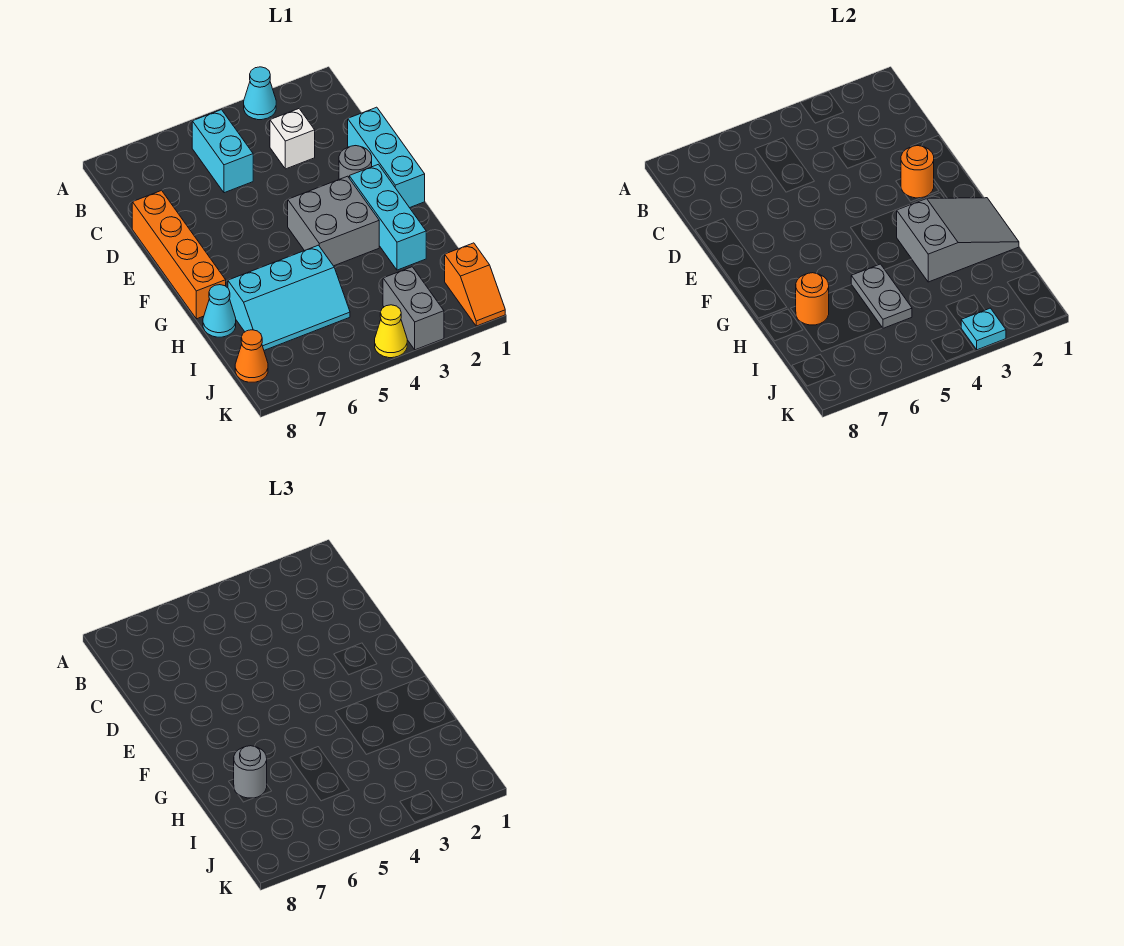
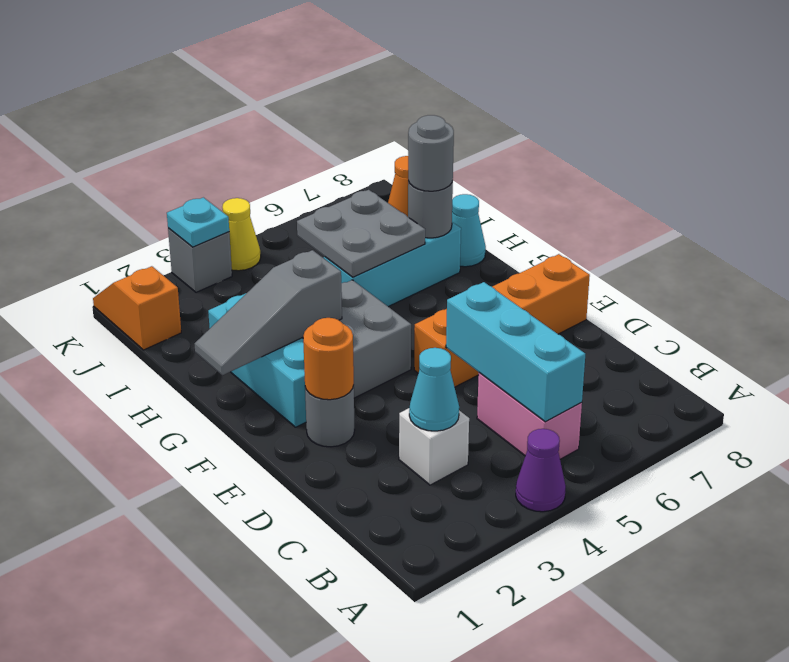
cyan cone A3 level 1 -> cyan cone C3 level 2
none -> purple cone A4 level 1
cyan brick B5:C5 level 1 -> pink brick B5:C5 level 1
cyan brick D1:F1 level 1 -> cyan brick B5:D5 level 2
orange brick D8:G8 level 1 -> orange brick E5:E8 level 1
grey slope G1:H3 level 2 top 3 -> grey slope G1:G3 level 2 top 3
grey plate H5:I5 level 2 -> grey plate H5:I6 level 2
orange round brick H7 level 2 -> grey round brick H7 level 2
grey brick J3:K3 level 1 -> grey brick K3 level 1

